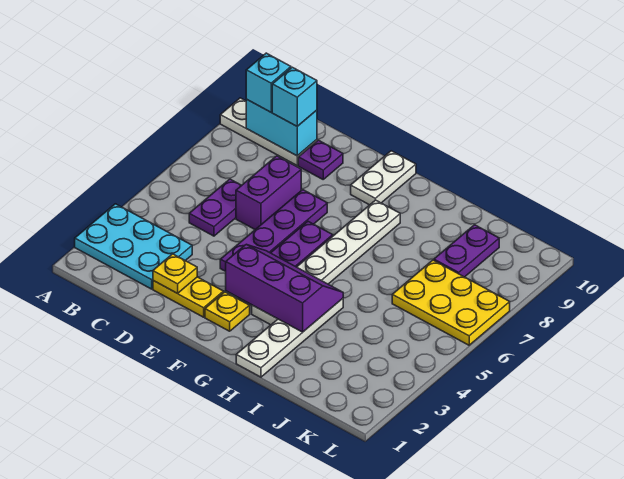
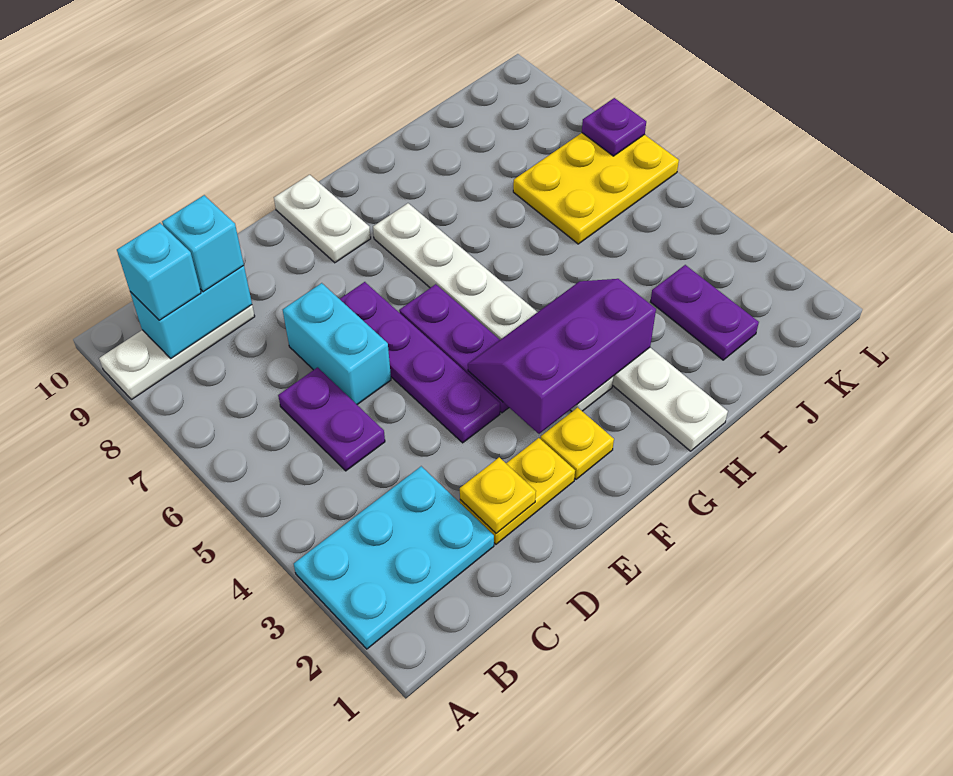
purple brick D6:D7 level 1 -> cyan brick D6:D7 level 1
purple plate D9 level 1 -> purple plate L7 level 2
purple plate J8:J9 level 1 -> purple plate J2:J3 level 1

